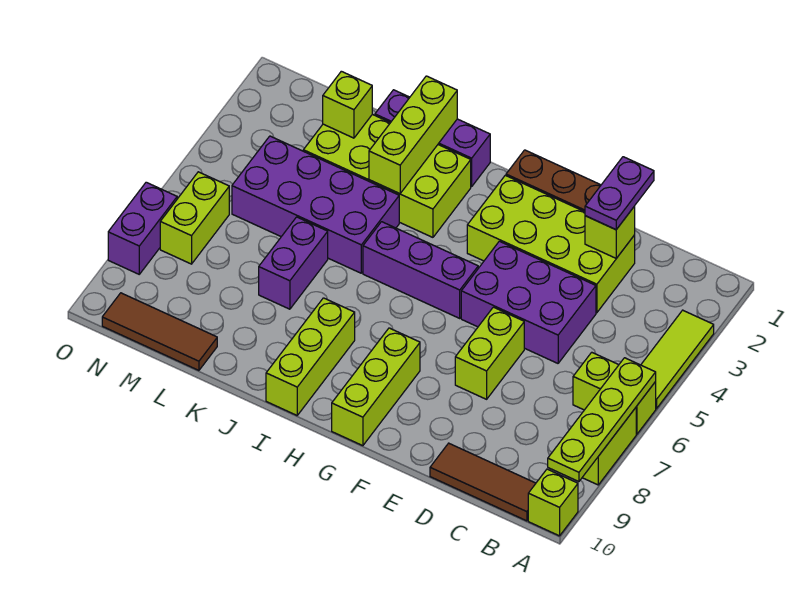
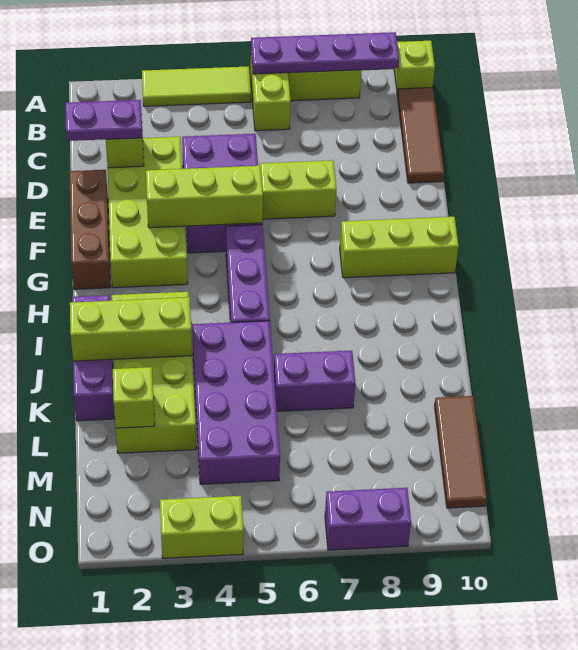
lime plate A6:A9 level 2 -> purple plate A6:A9 level 2
lime brick I8:I10 level 1 -> lime brick F3:F5 level 2
lime brick N6:N7 level 1 -> lime brick O3:O4 level 1

